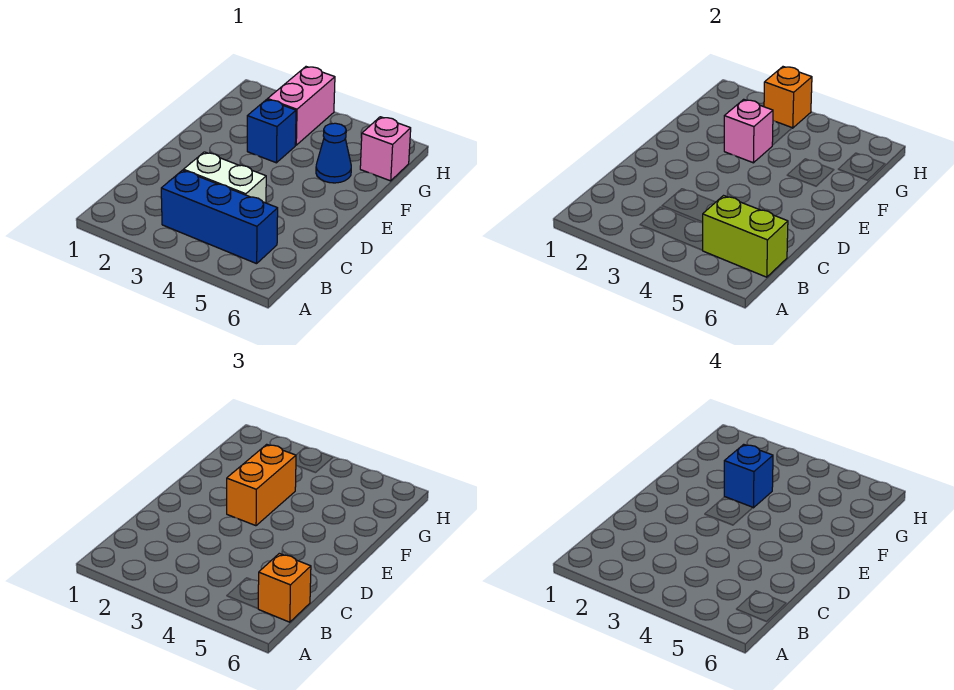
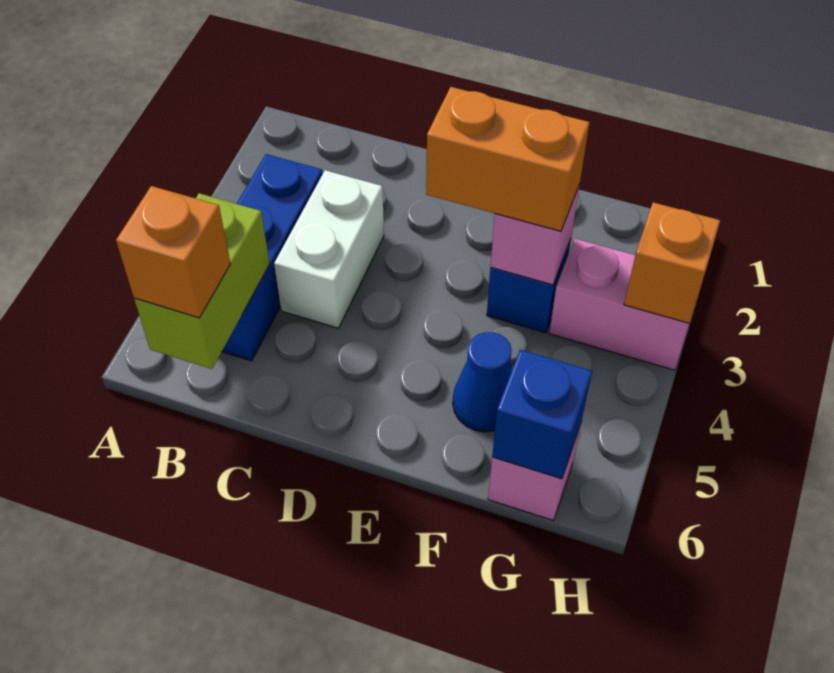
blue brick F3 level 4 -> blue brick G6 level 2

